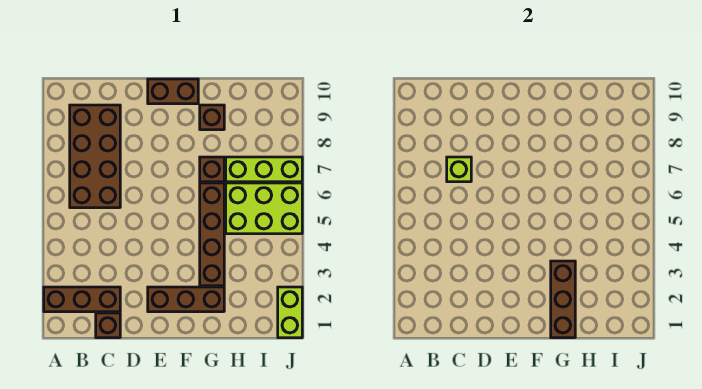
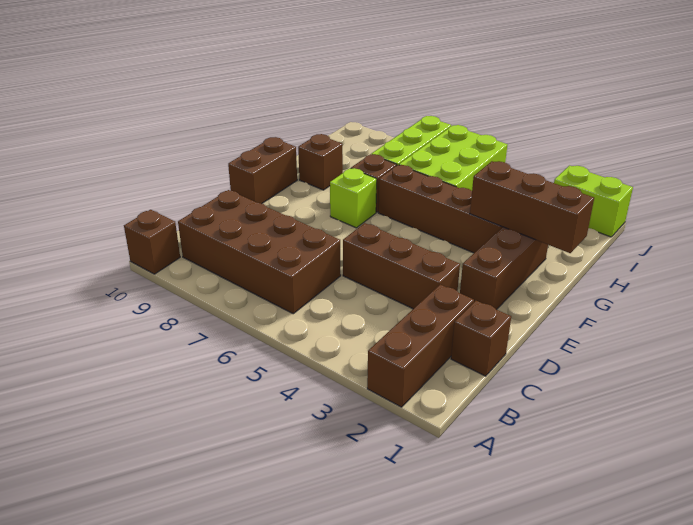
none -> brown brick A10 level 1
lime brick C7 level 2 -> lime brick F7 level 1
none -> brown brick D3:D5 level 1

